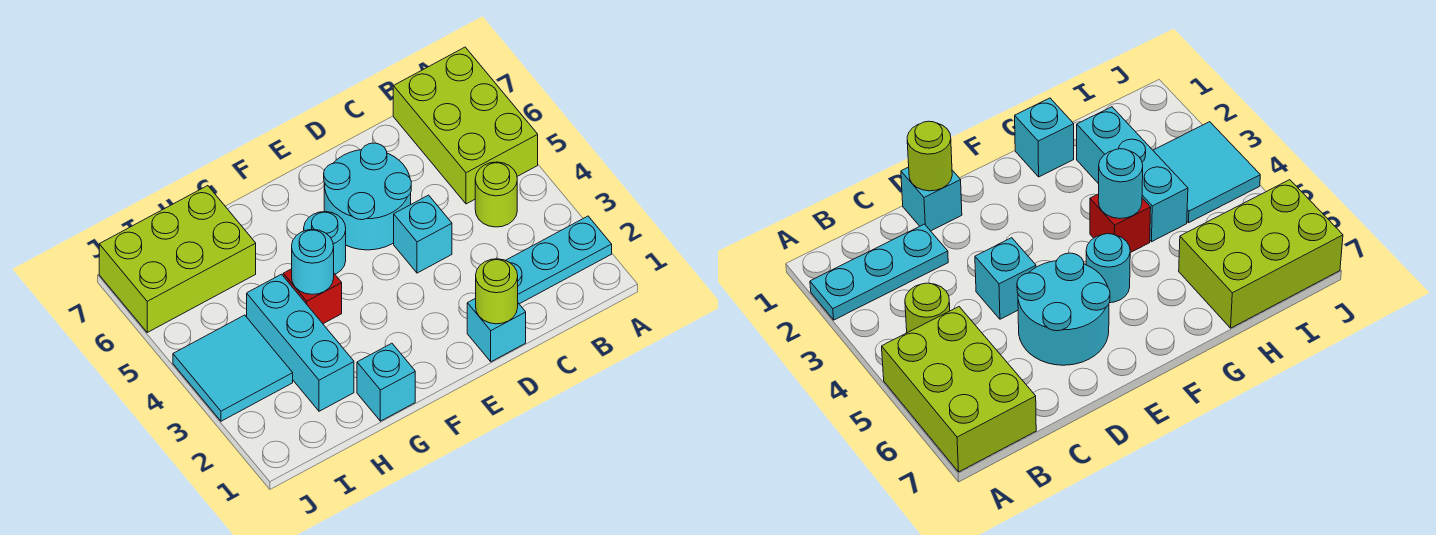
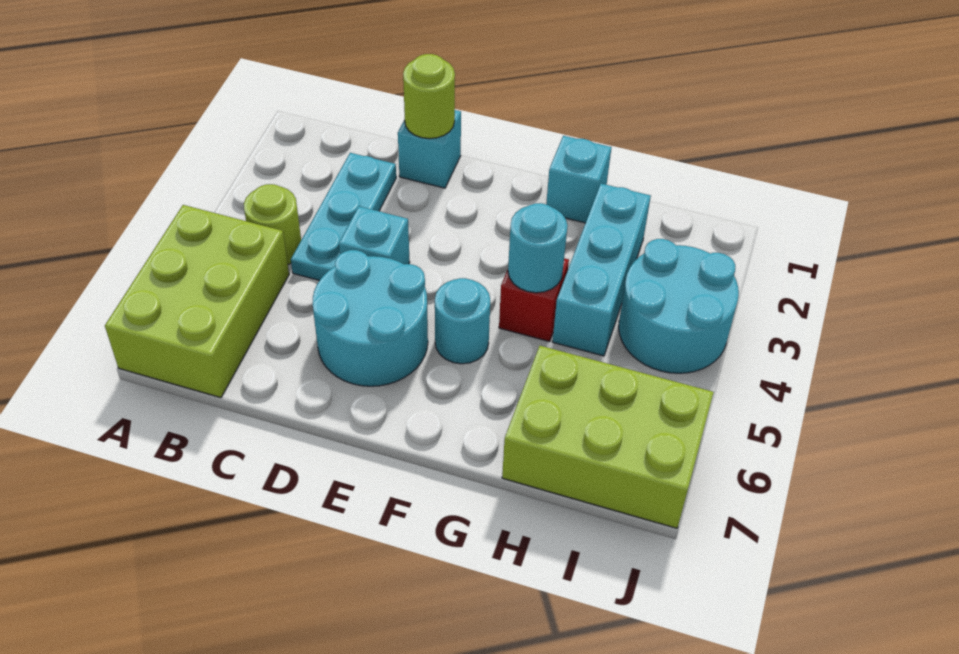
cyan plate A2:C2 level 1 -> cyan plate C2:C4 level 1
cyan tile I3:J4 level 1 -> cyan round brick I3:J4 level 1

